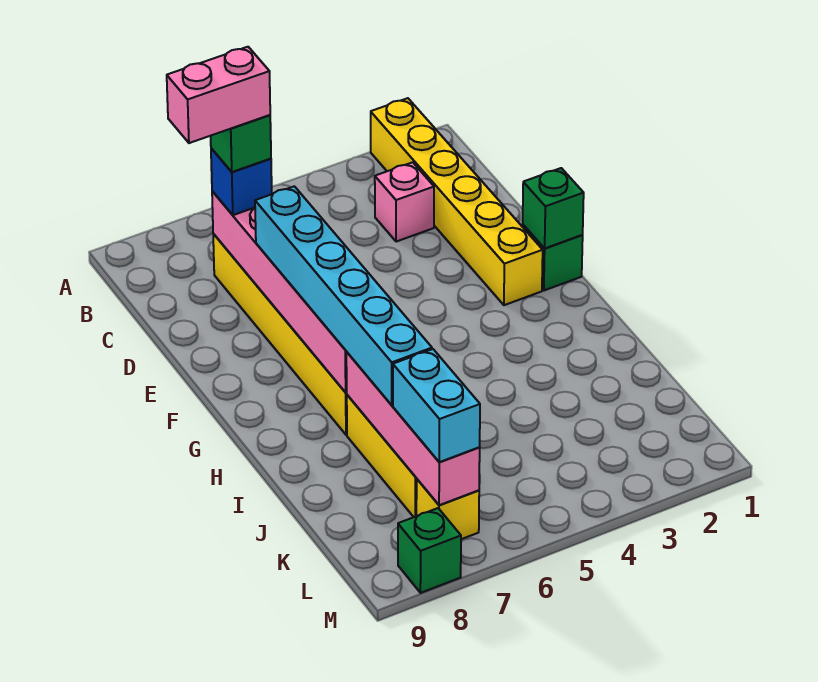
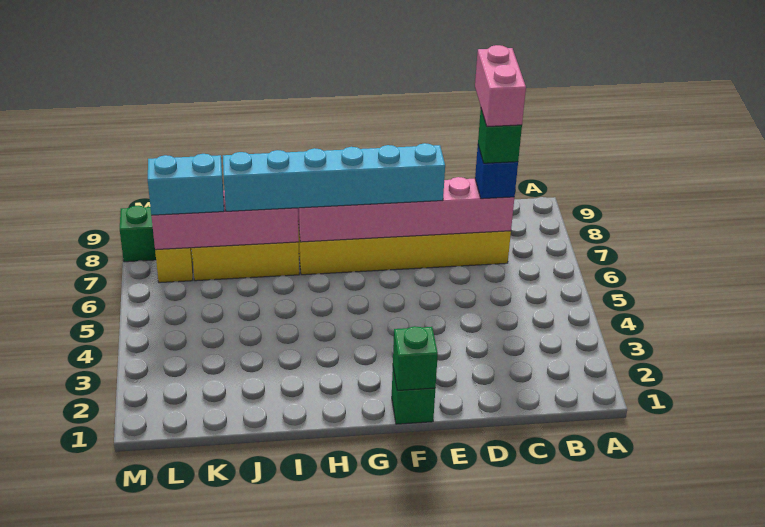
yellow brick A2:F2 level 1 -> none
pink brick C3 level 1 -> none

